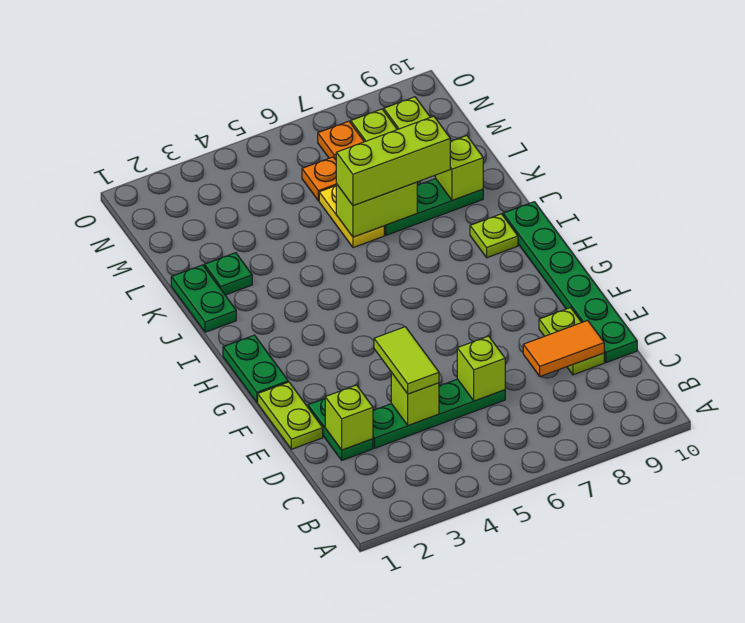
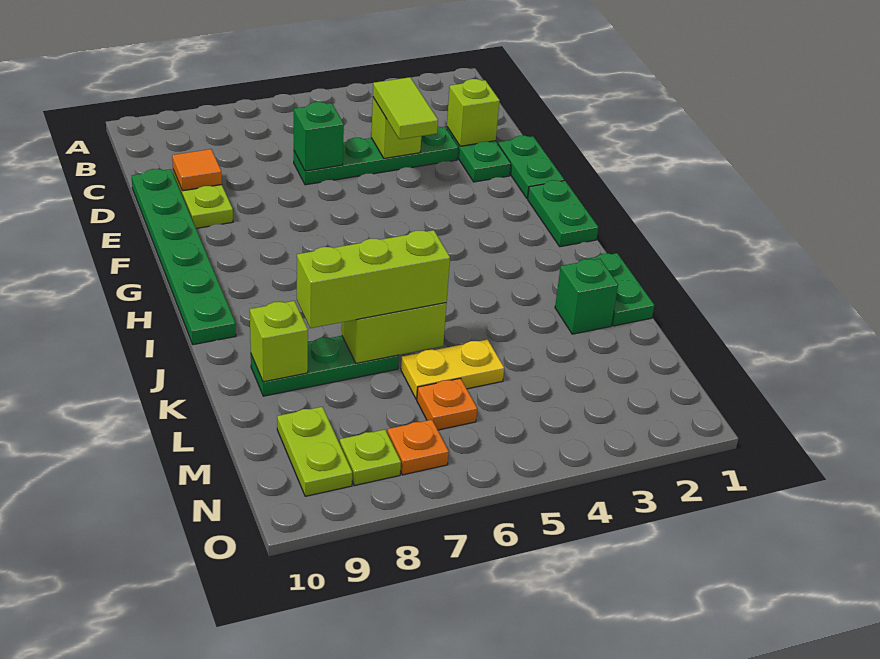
lime brick D6 level 2 -> green brick D6 level 2
orange tile D8:D9 level 2 -> orange tile D9 level 2
lime plate E1:F1 level 1 -> green plate E1:F1 level 1
lime plate I9 level 1 -> none
green plate K2 level 1 -> green brick K2 level 1
yellow plate K6:L6 level 1 -> yellow plate L5:L6 level 1

